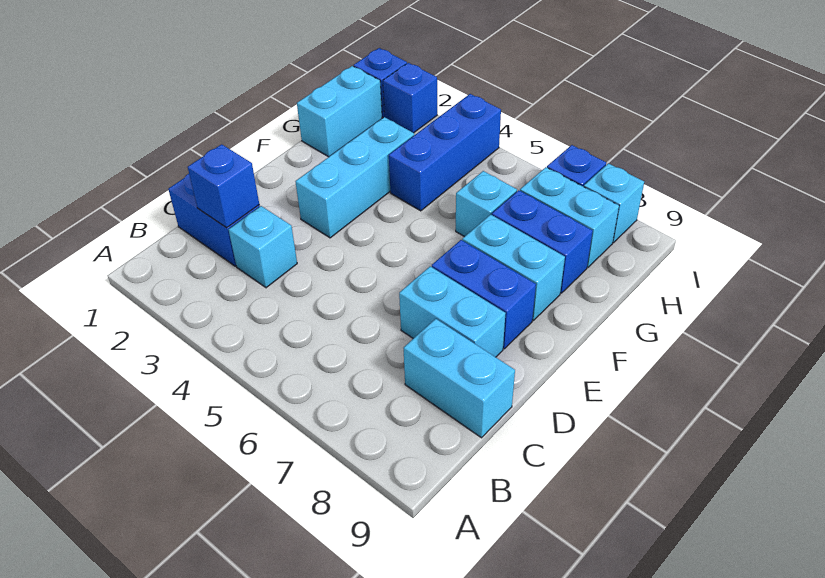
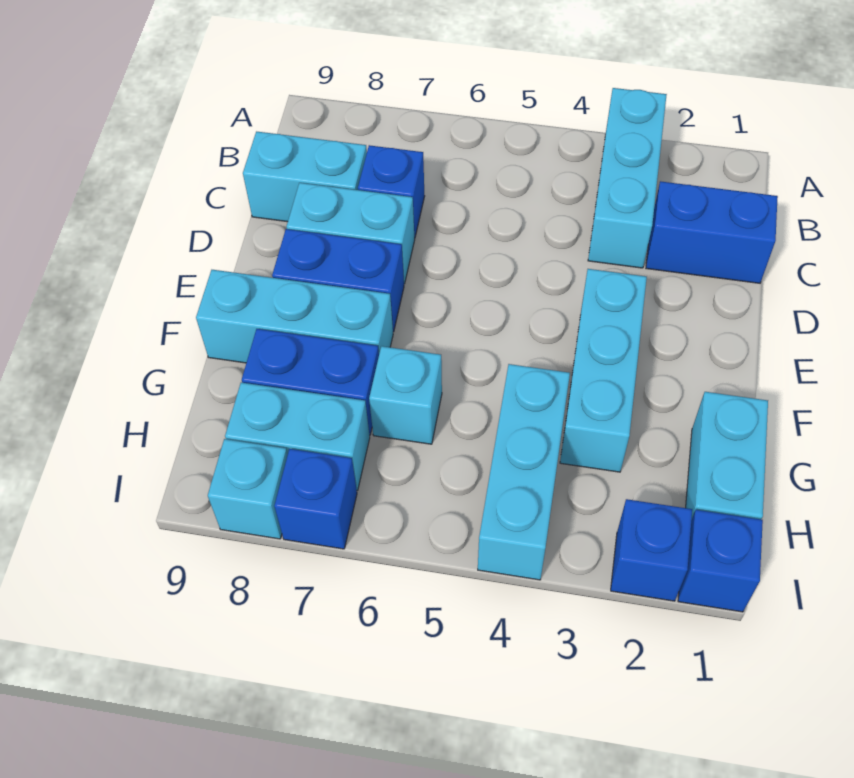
blue brick C2 level 2 -> blue brick C7 level 1
cyan brick C3 level 1 -> cyan brick A3:C3 level 1
cyan brick F7:F8 level 1 -> cyan brick F7:F9 level 1
blue brick G4:I4 level 1 -> cyan brick G4:I4 level 1

